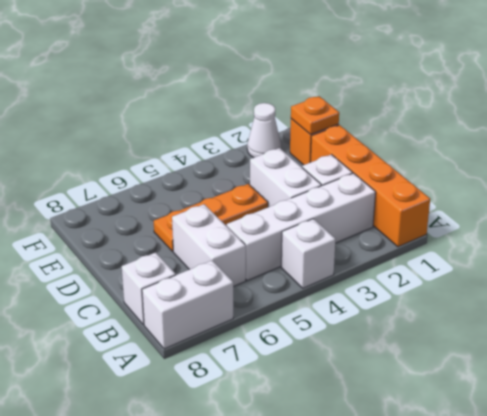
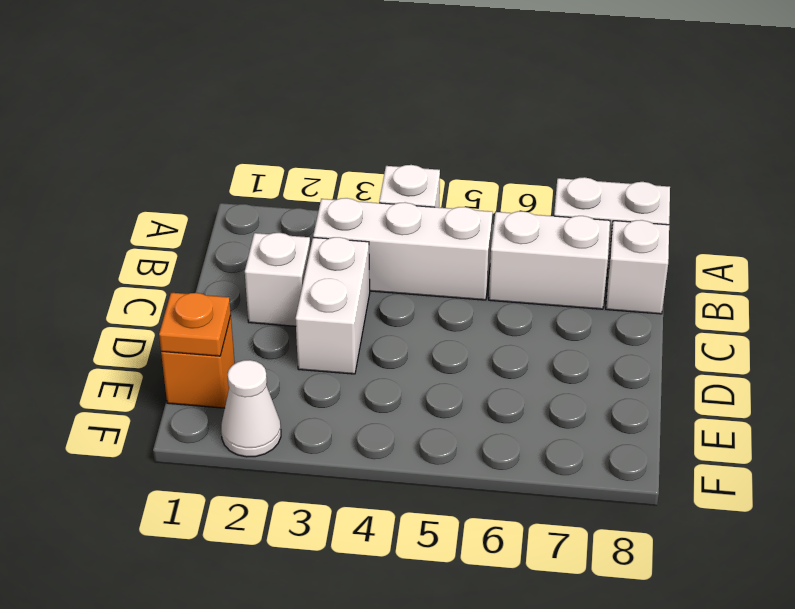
orange brick A1:D1 level 1 -> none
white brick B2:B5 level 1 -> white brick B3:B5 level 1
white brick B6:C6 level 1 -> white brick B6:B7 level 1
orange plate D4:D6 level 1 -> none

